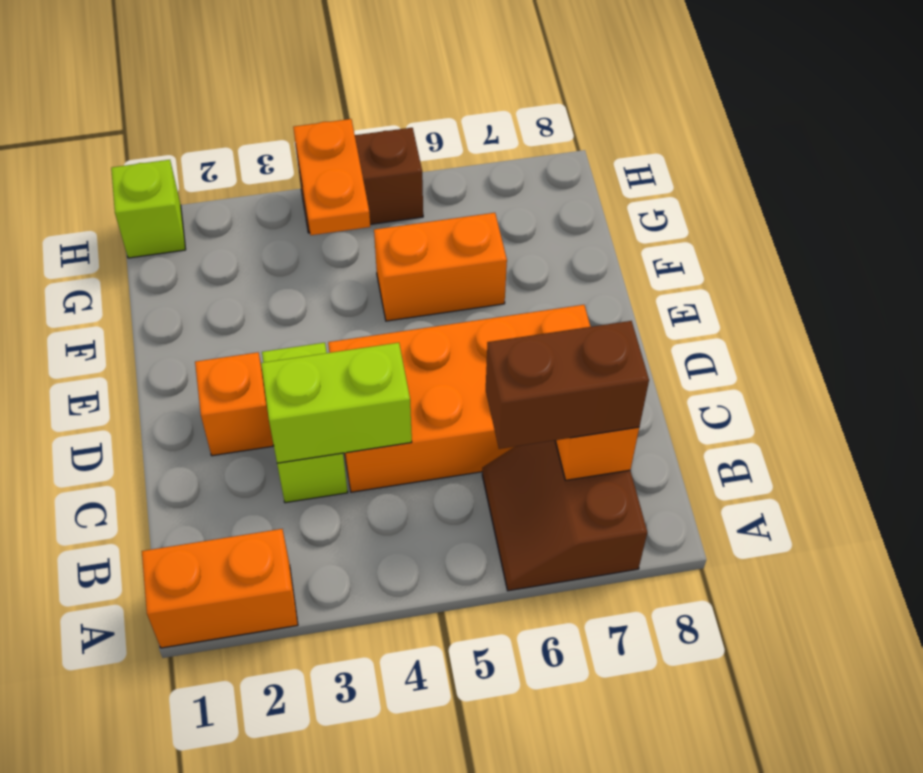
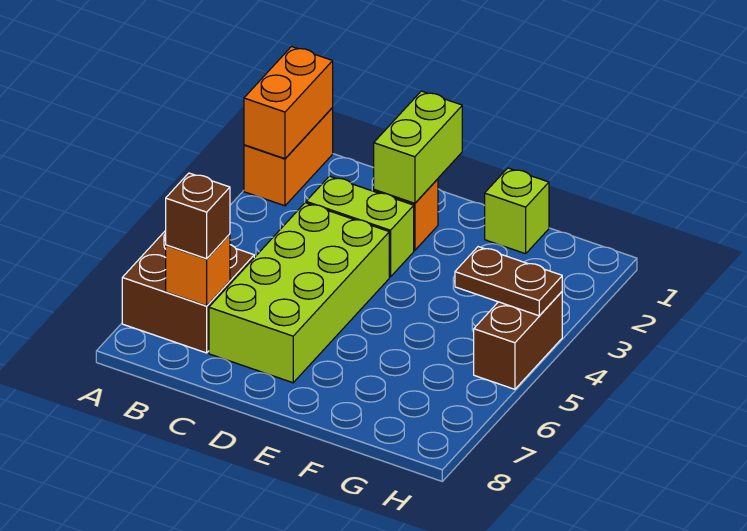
brown slope A6:B7 level 1 top 7 -> brown brick A6:B7 level 1
brown brick B6:B7 level 3 -> brown brick B7 level 3
lime brick C3:C4 level 2 -> lime brick D1:D2 level 2
orange brick C4:D7 level 1 -> lime brick C4:D7 level 1
orange brick F5:F6 level 1 -> orange brick A1:A2 level 2
orange plate G4:H4 level 2 -> brown plate G4:H4 level 2
lime brick H1 level 1 -> lime brick F1 level 1

